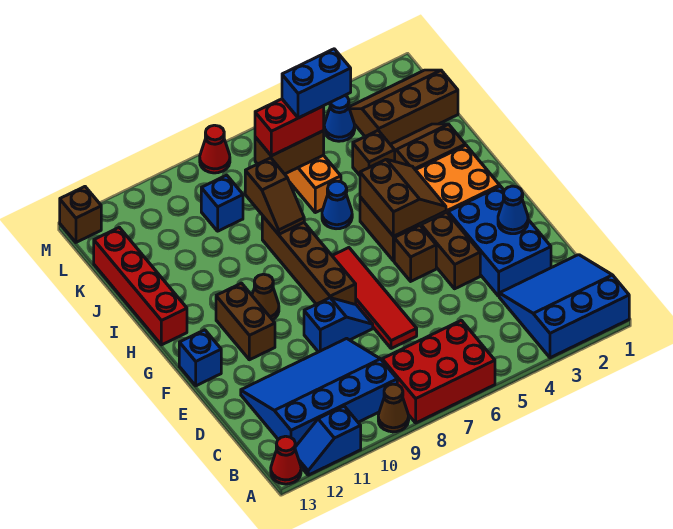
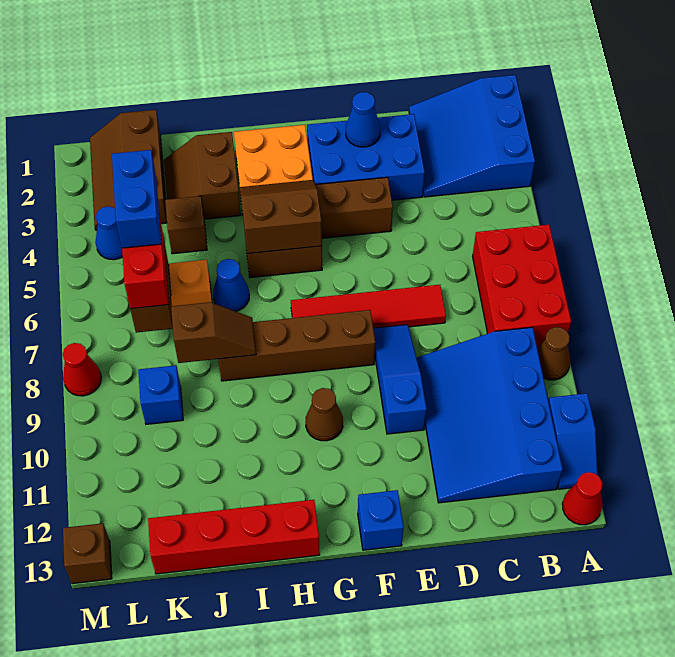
blue slope E8:E9 level 1 top 9 -> blue slope E8:E10 level 1 top 10
brown brick F5 level 1 -> none
brown brick F11:G11 level 1 -> none

